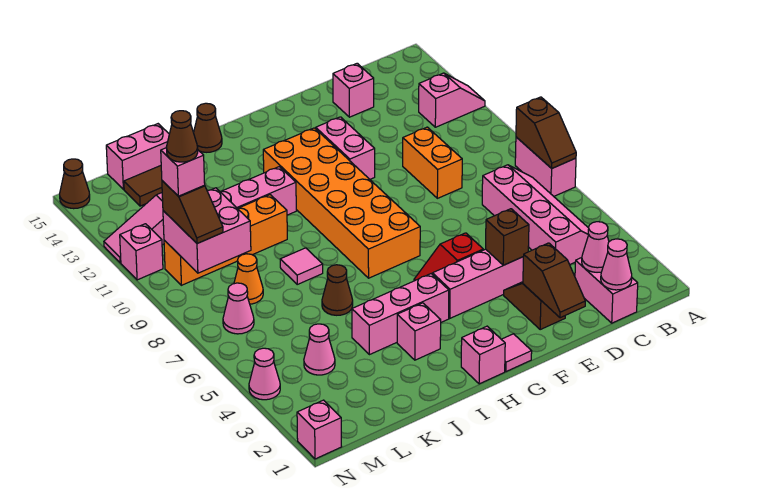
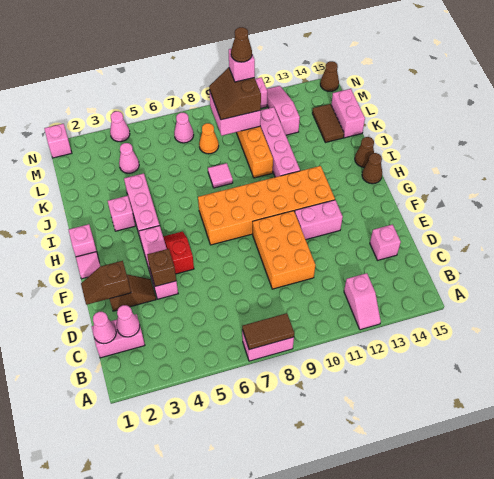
brown slope A7:A8 level 2 top 8 -> brown tile A7:A8 level 2
pink slope B4:C7 level 1 top C -> none
orange brick D9:D10 level 1 -> orange brick D9:F10 level 1
brown cone J6 level 1 -> brown cone H15 level 1
brown slope M9:M10 level 3 top 10 -> brown slope L9:M10 level 3 top 10

